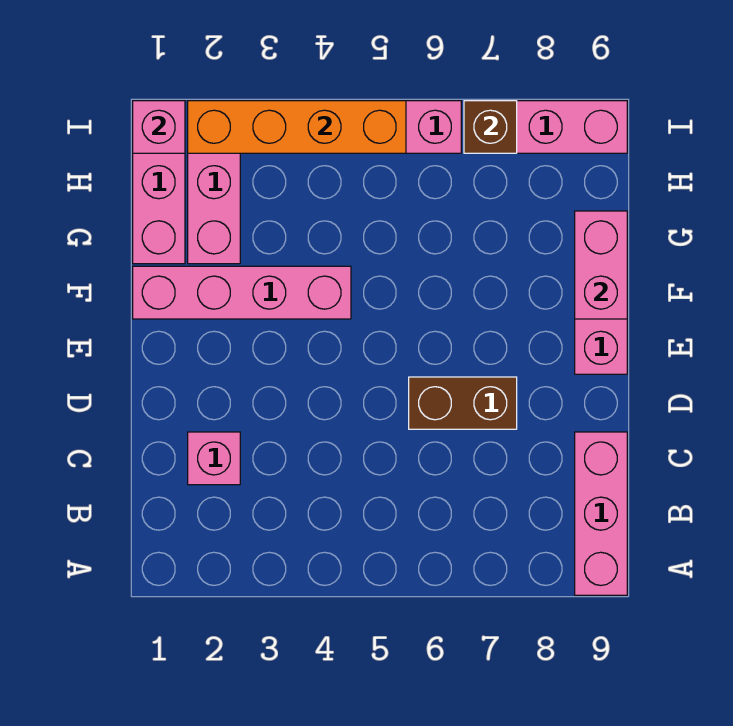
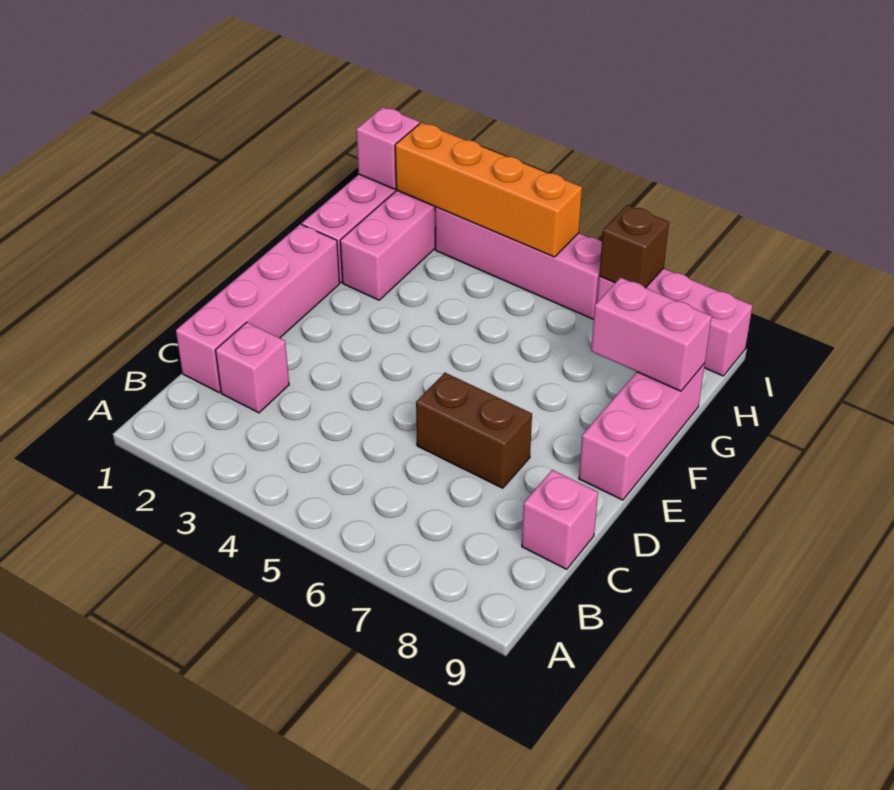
pink brick A9:C9 level 1 -> pink brick C9 level 1
pink brick F1:F4 level 1 -> pink brick C1:F1 level 1
pink brick F9:G9 level 2 -> pink brick G8:G9 level 2

